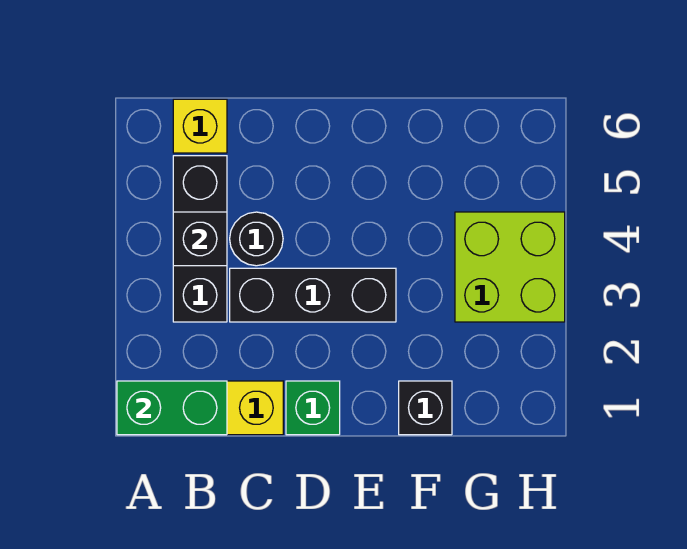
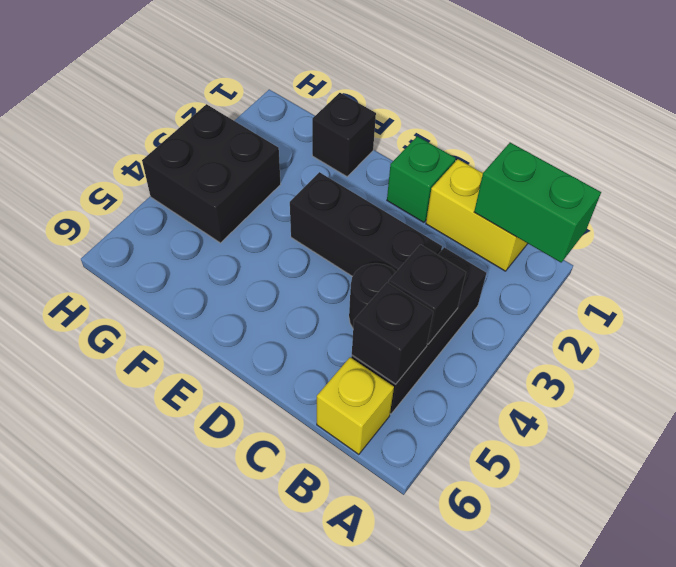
none -> black brick B5 level 2
lime brick G3:H4 level 1 -> black brick G3:H4 level 1

